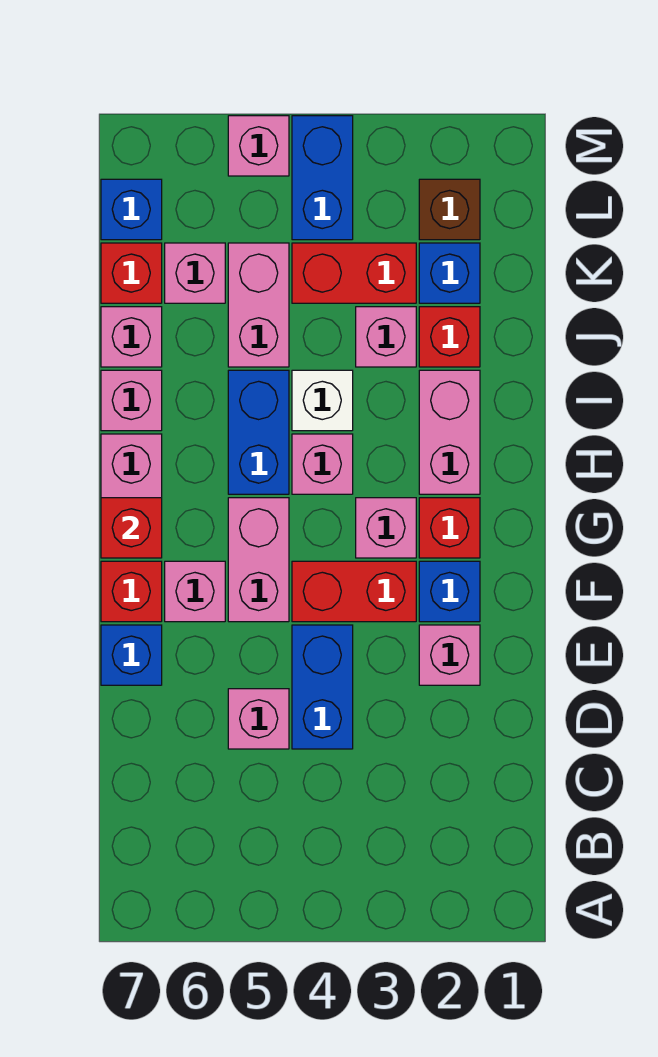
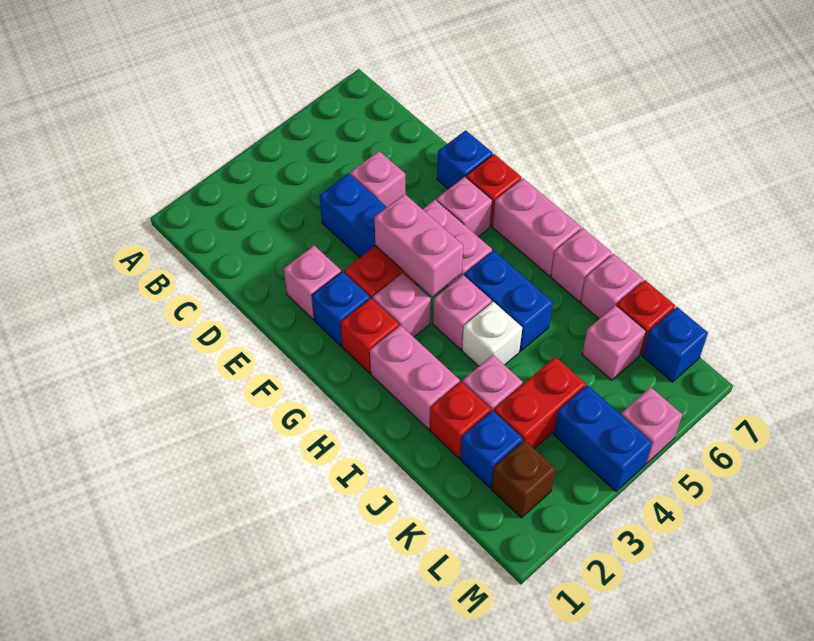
red brick G7 level 2 -> none
pink brick J5:K5 level 1 -> pink brick F4:G4 level 2

